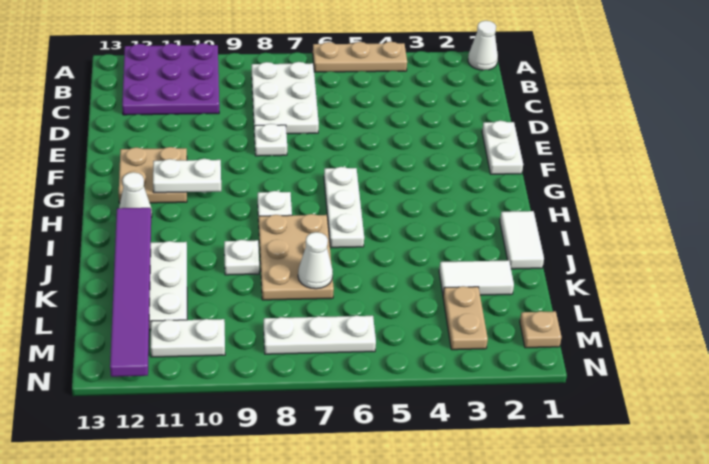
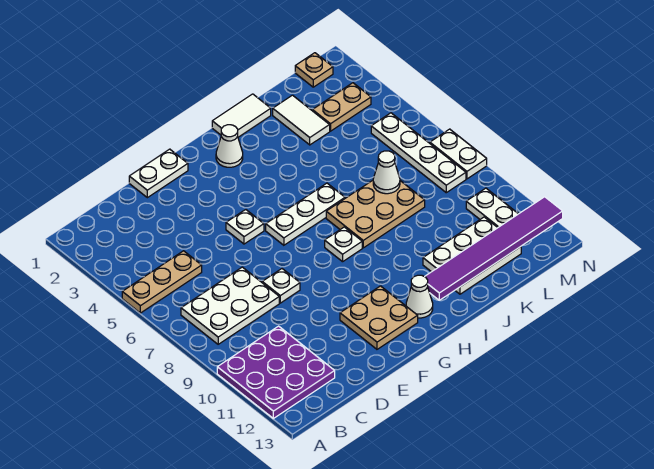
white cone A1 level 1 -> white cone H2 level 1
tan plate A4:A6 level 1 -> tan plate A5:C5 level 1
white plate G10:G11 level 2 -> white plate N7:N8 level 1
white plate J9 level 1 -> white plate F5 level 1
white plate M6:M8 level 1 -> white plate M5:M8 level 1

